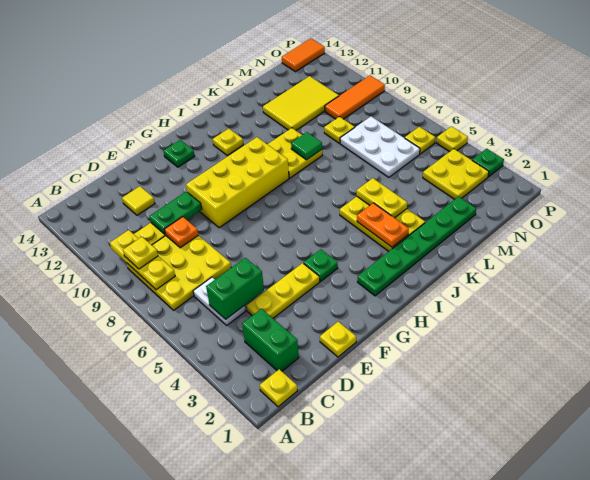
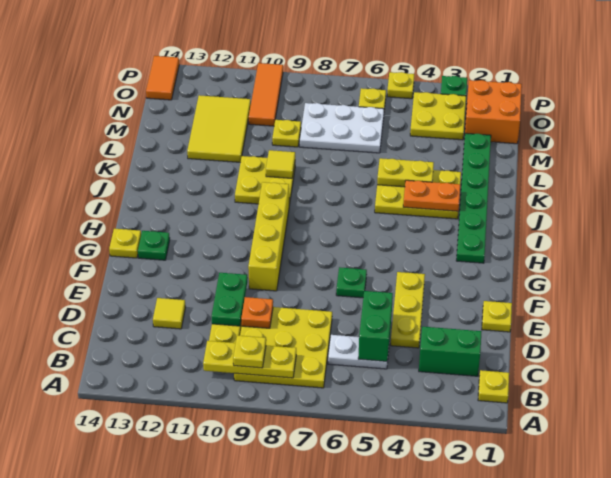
yellow brick F9:I10 level 1 -> yellow brick F9:I9 level 1
green plate G4 level 1 -> green plate F6 level 1
yellow plate I12 level 1 -> yellow plate G14 level 1
green tile K9 level 2 -> yellow tile K9 level 2
none -> orange brick N1:O2 level 1

